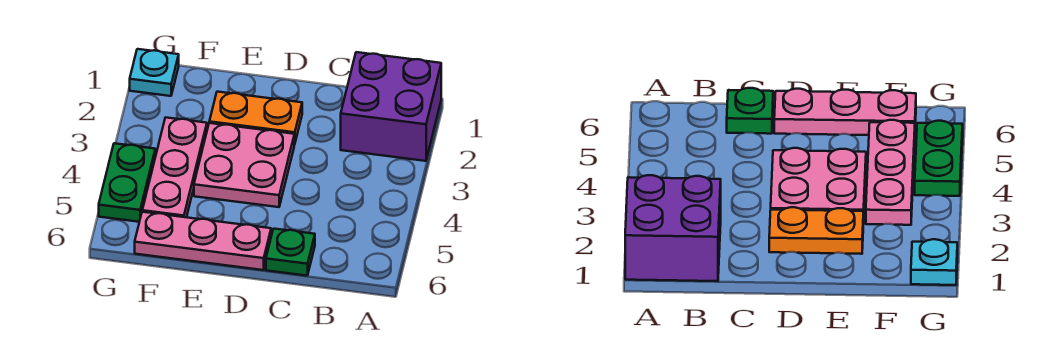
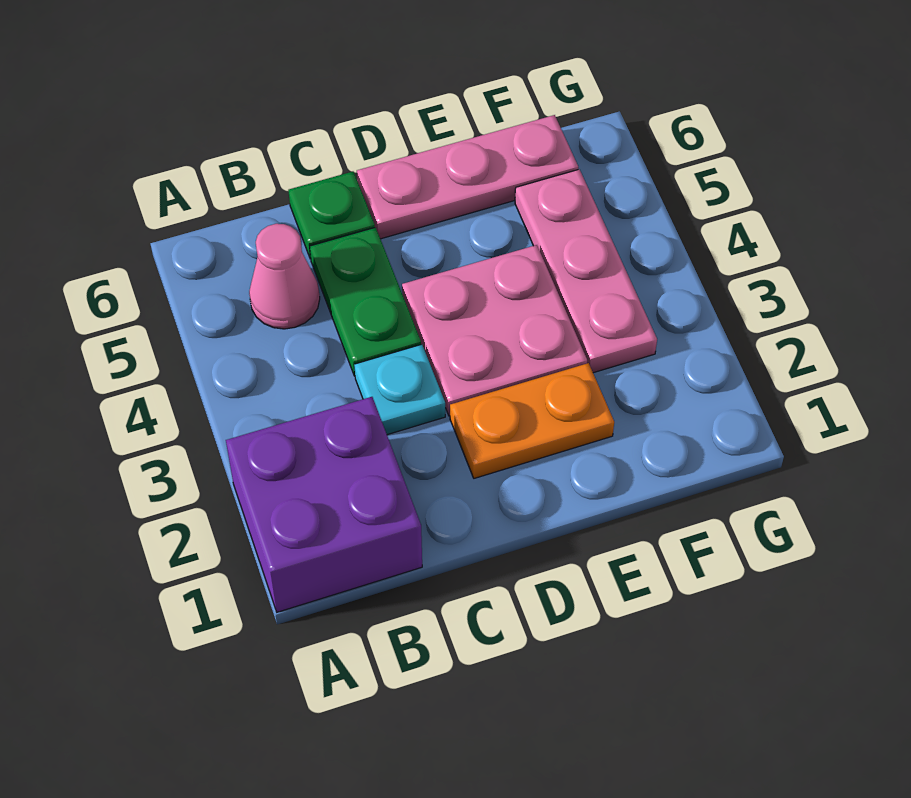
none -> pink cone B5 level 1
cyan plate G1 level 1 -> cyan plate C3 level 1
green plate G4:G5 level 1 -> green plate C4:C5 level 1

